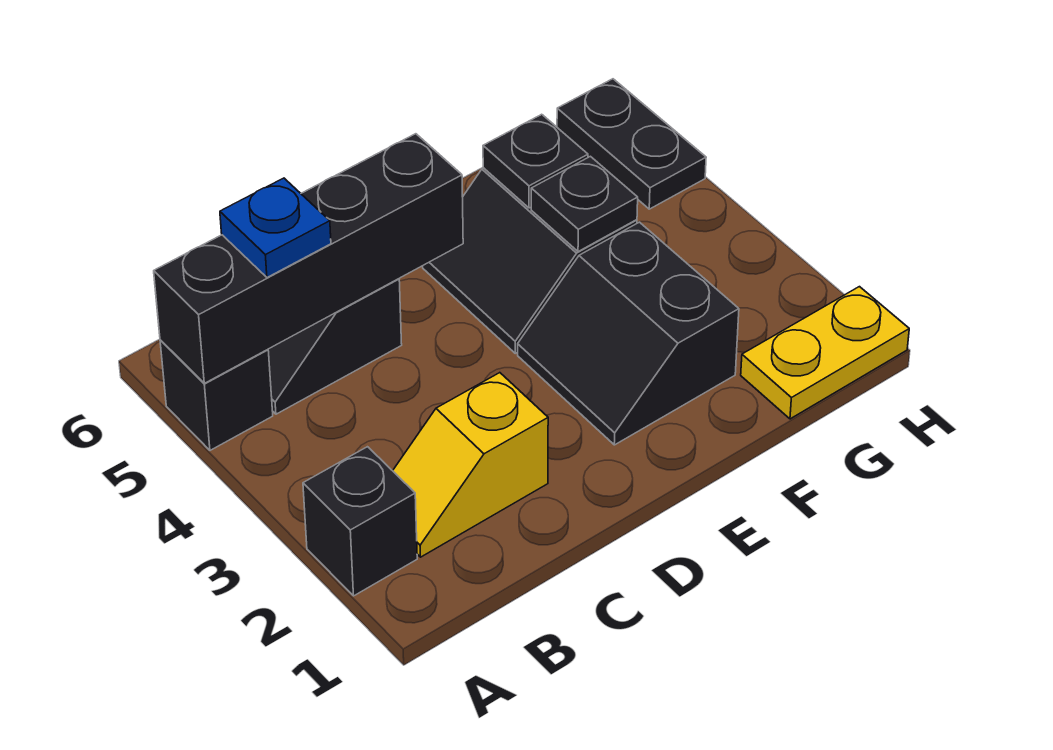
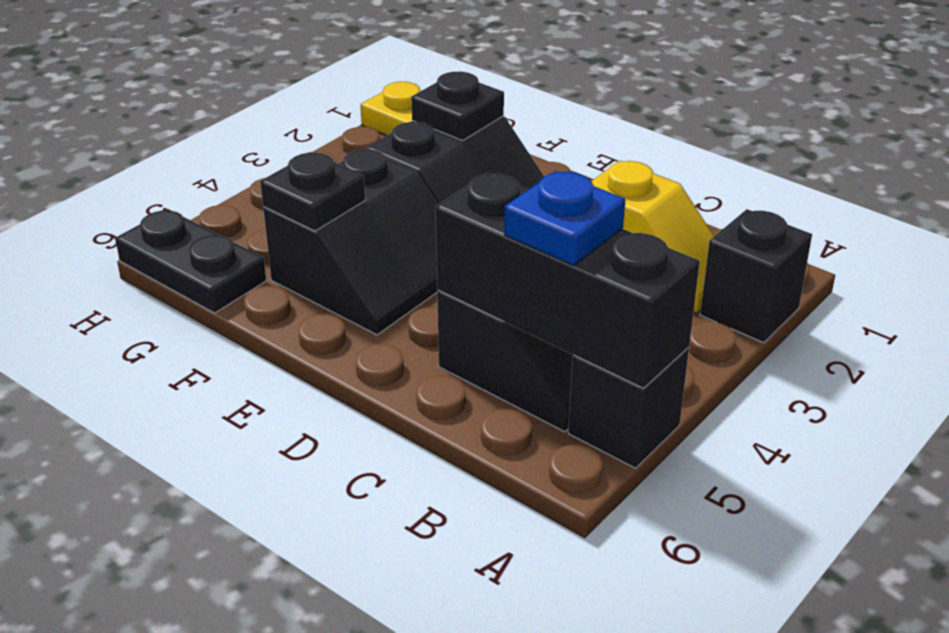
black brick A5:D5 level 2 -> black brick A5:C5 level 2
black plate F4 level 2 -> black plate F2 level 2
black plate H5:H6 level 1 -> black plate G6:H6 level 1

